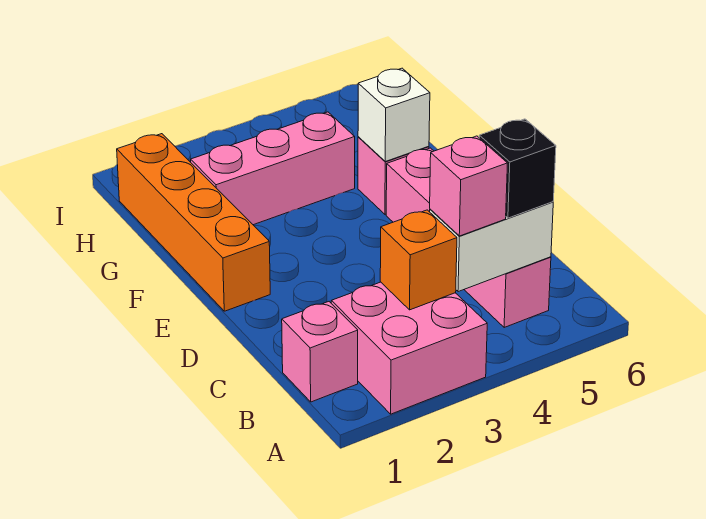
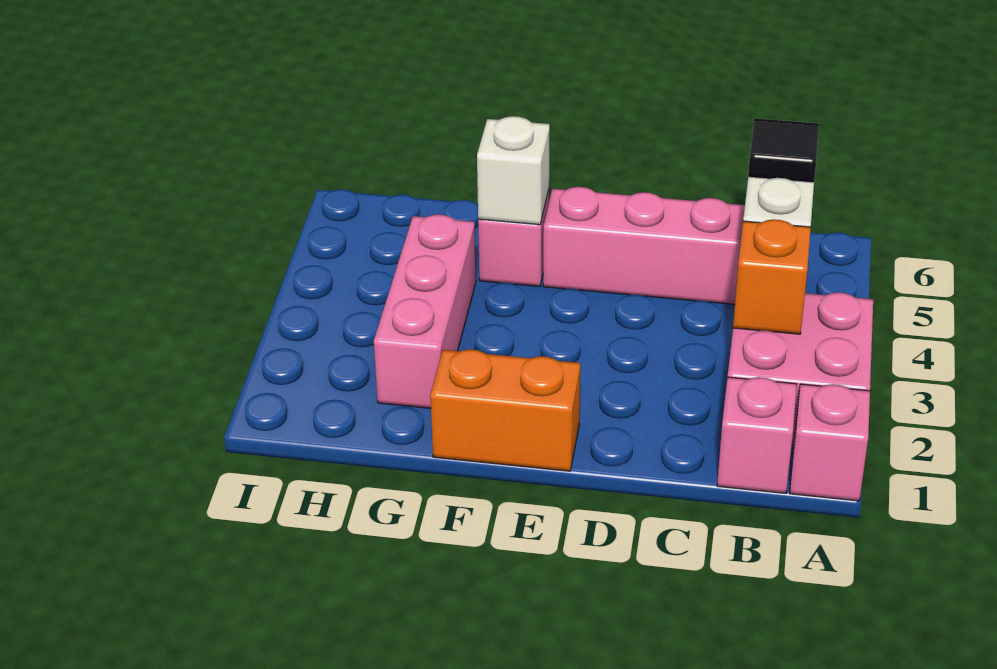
pink brick B4 level 3 -> pink brick A1 level 1
black brick B5 level 3 -> black tile B5 level 3
orange brick E1:H1 level 1 -> orange brick E1:F1 level 1

